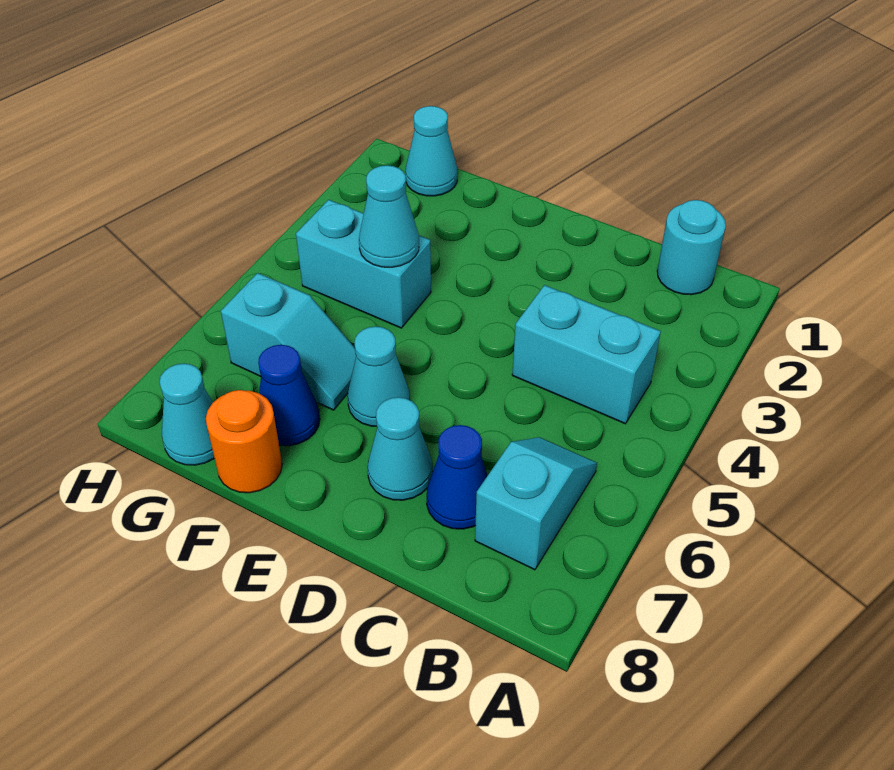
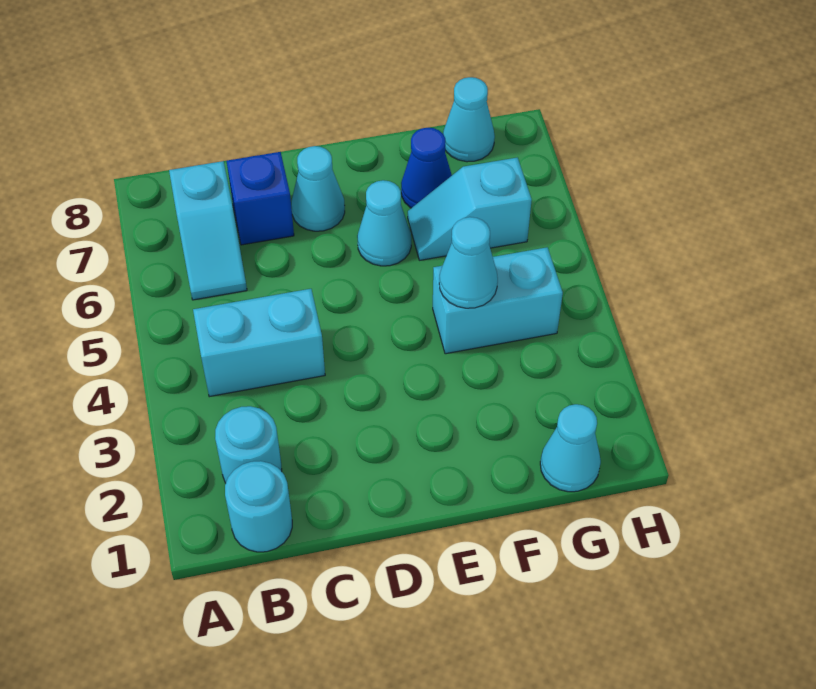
none -> cyan round brick B2 level 1
blue cone C7 level 1 -> blue brick C7 level 1
orange round brick F8 level 1 -> none

